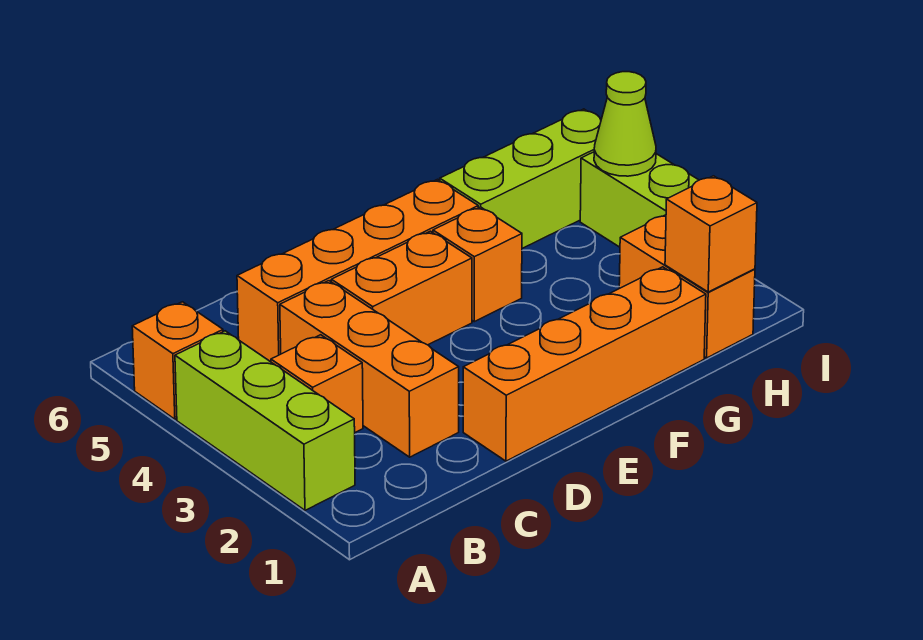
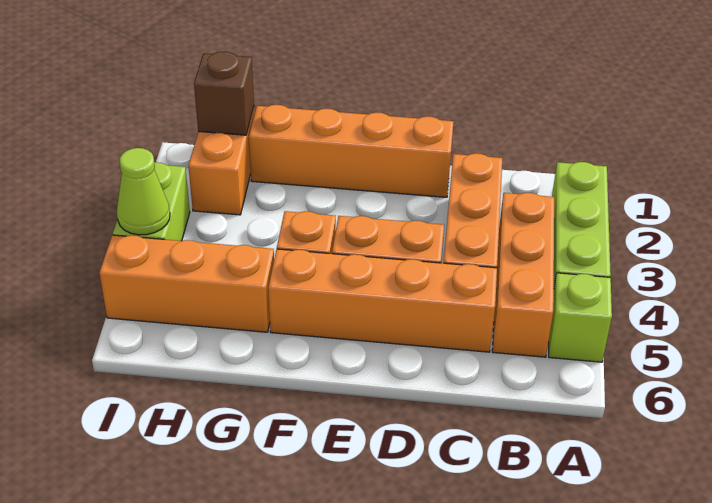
orange brick A5 level 1 -> lime brick A5 level 1
orange brick B3 level 1 -> orange brick B3:B5 level 1
lime brick G5:I5 level 1 -> orange brick G5:I5 level 1
orange brick H1 level 2 -> brown brick H1 level 2

